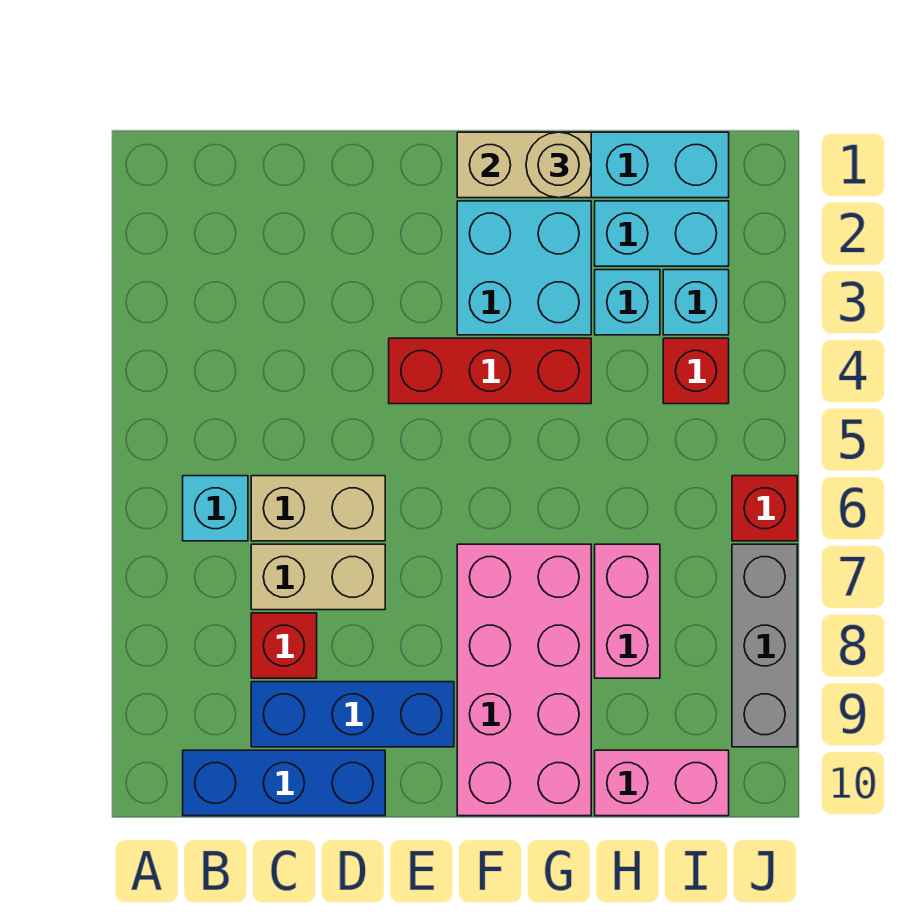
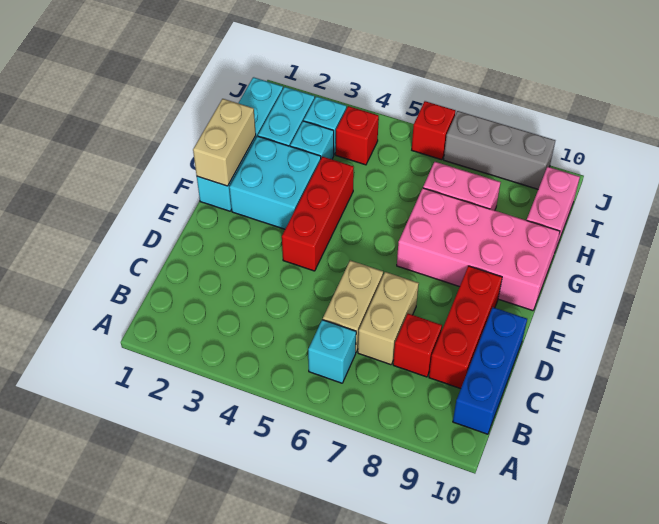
blue brick C9:E9 level 1 -> red brick C9:E9 level 1
tan round brick G1 level 3 -> none

